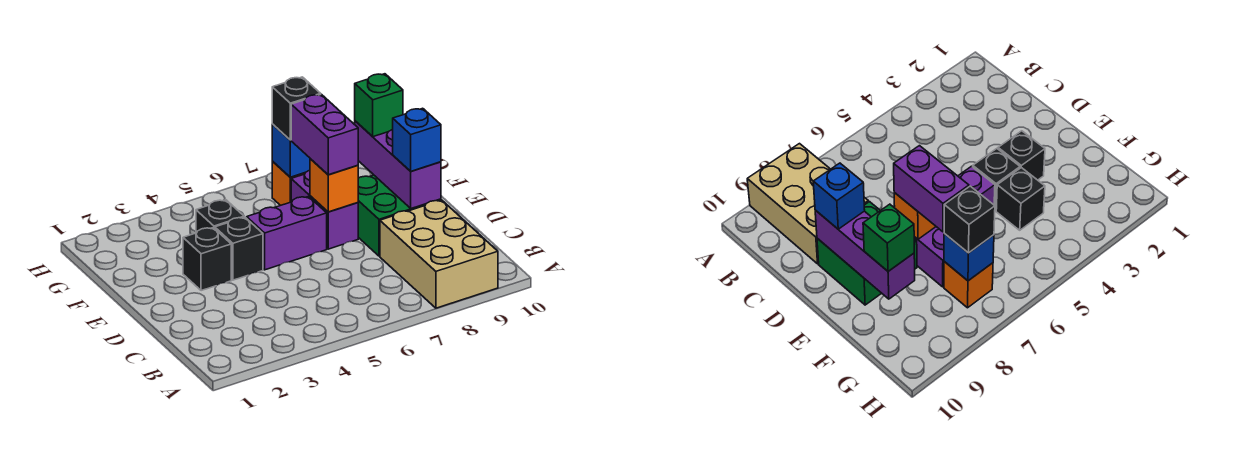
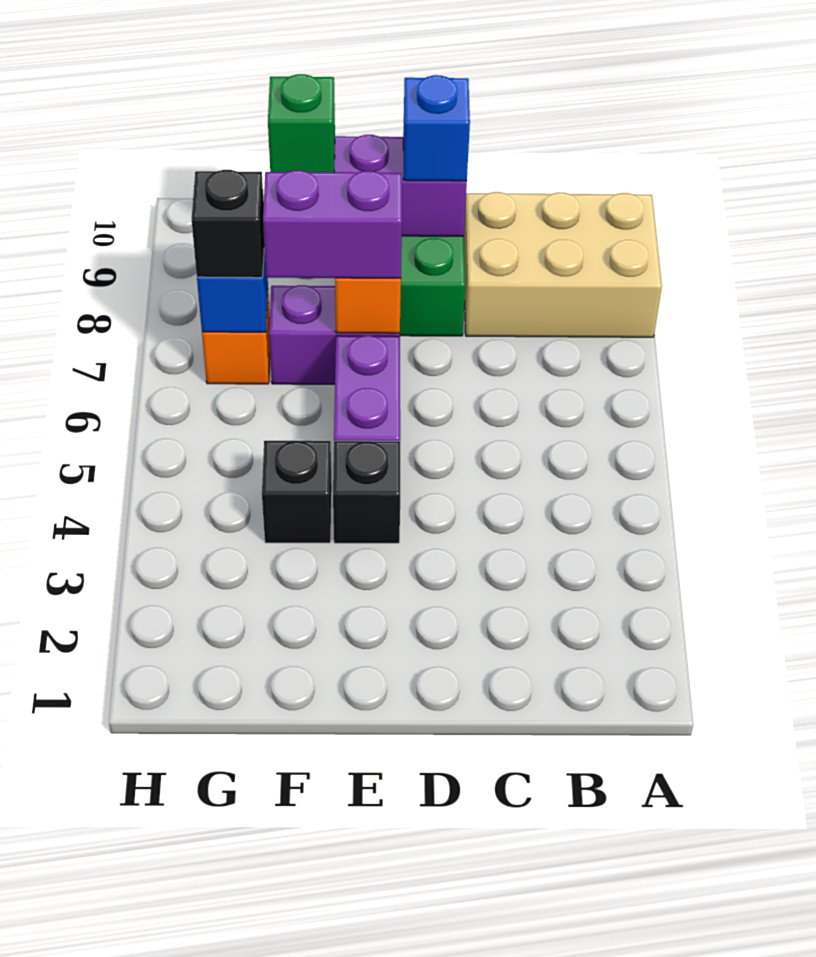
black brick E3 level 1 -> none

